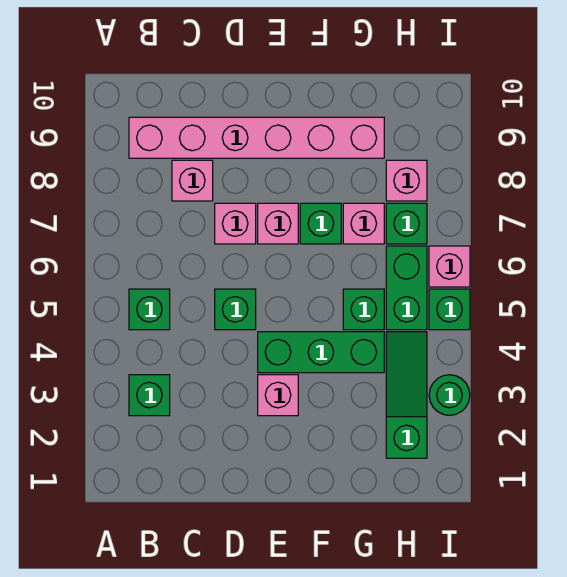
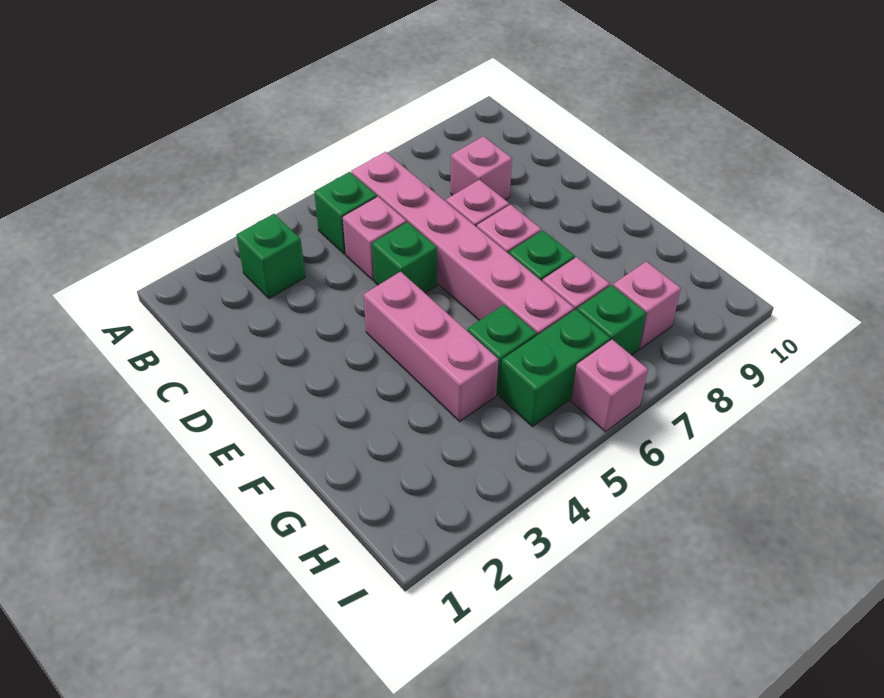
pink brick B9:G9 level 1 -> pink brick B6:G6 level 1
pink brick E3 level 1 -> pink brick C5 level 1
green brick E4:G4 level 1 -> pink brick E4:G4 level 1
green slope H2:H4 level 1 top 2 -> none
green round brick I3 level 1 -> none
green brick I5 level 1 -> none

